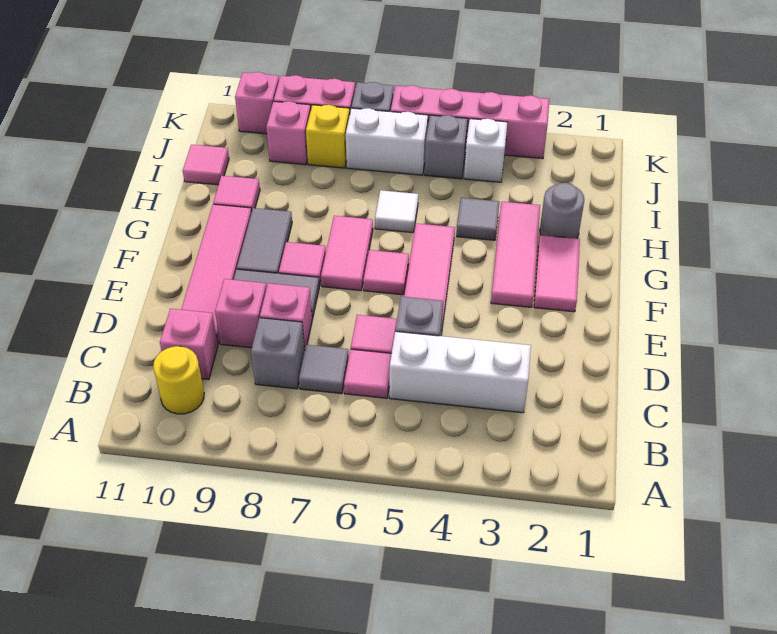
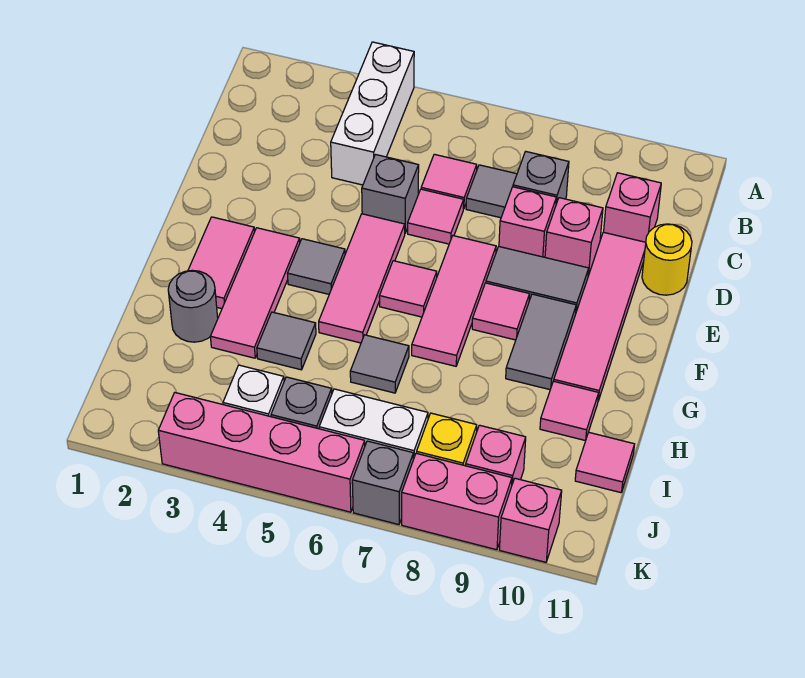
yellow round brick B10 level 1 -> yellow round brick D11 level 1
white brick C3:C5 level 1 -> white brick A4:C4 level 1
none -> grey tile F4 level 1
pink tile F7:G7 level 1 -> pink tile E7:G7 level 1
white tile H6 level 1 -> grey tile H6 level 1

